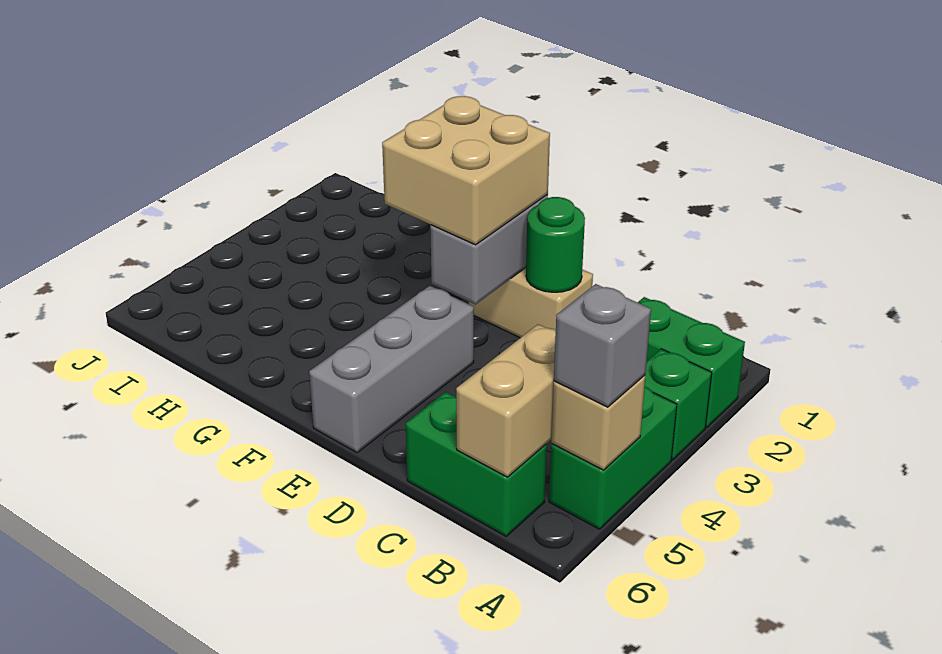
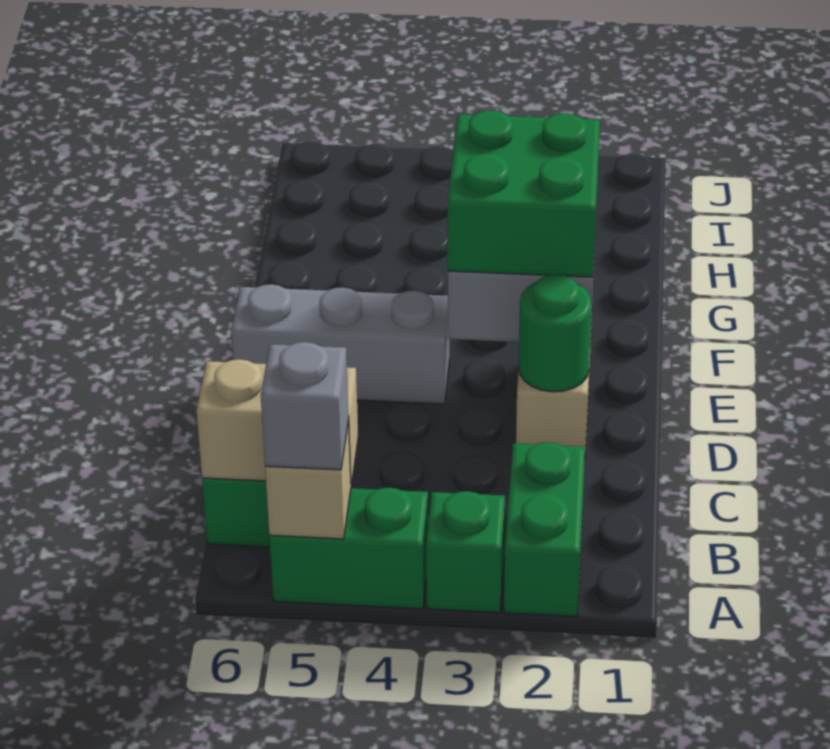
tan brick E2:F3 level 3 -> green brick E2:F3 level 3

